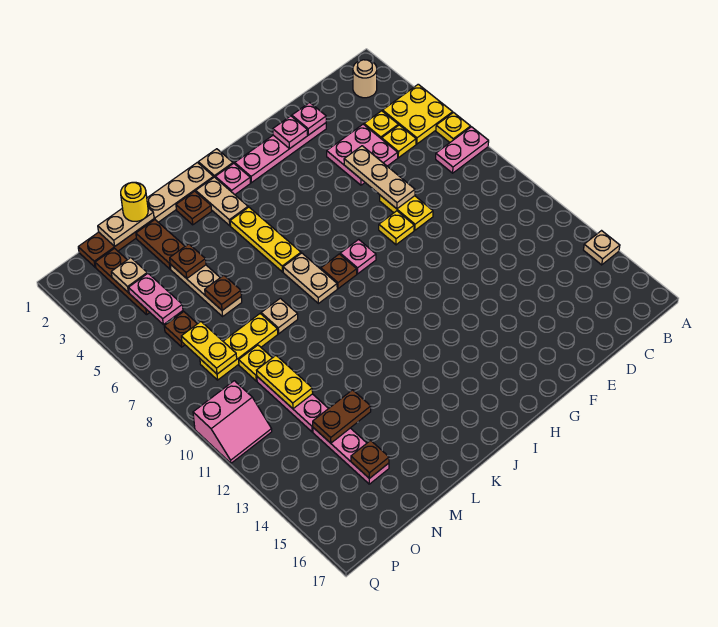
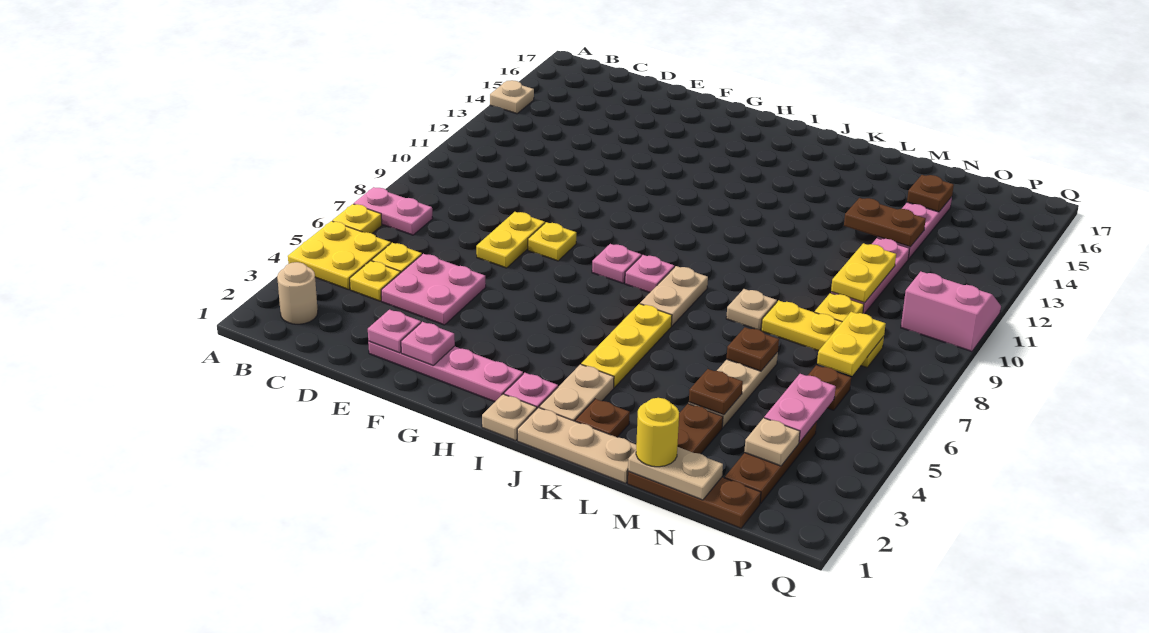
tan plate E5:E7 level 2 -> none
brown plate I8 level 1 -> pink plate I8 level 1

